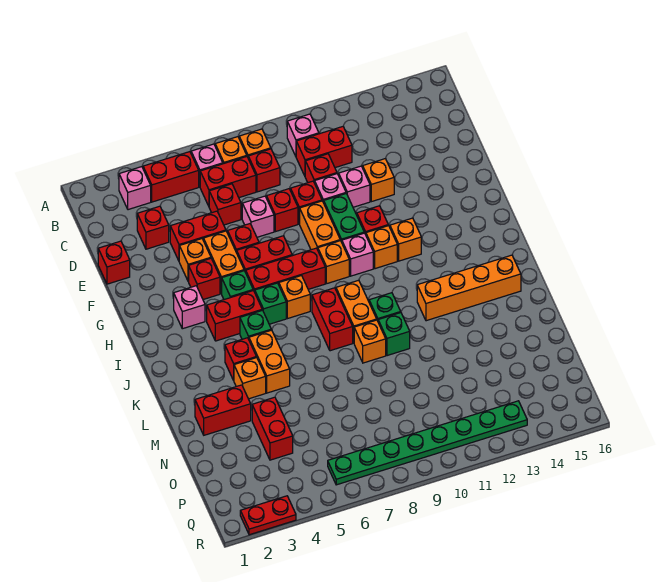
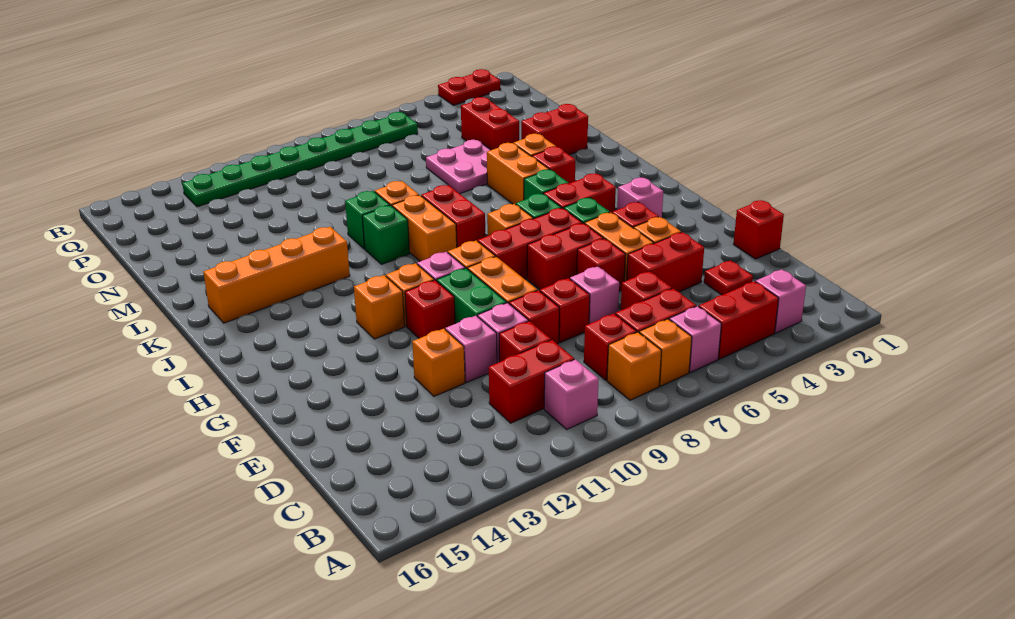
red brick D3 level 1 -> red plate D3 level 1
none -> pink plate M5:N6 level 1

